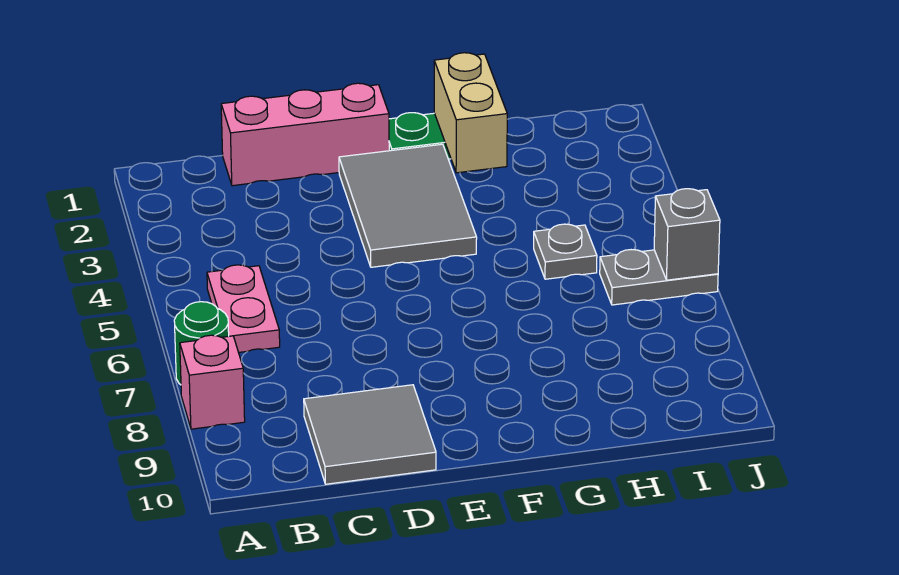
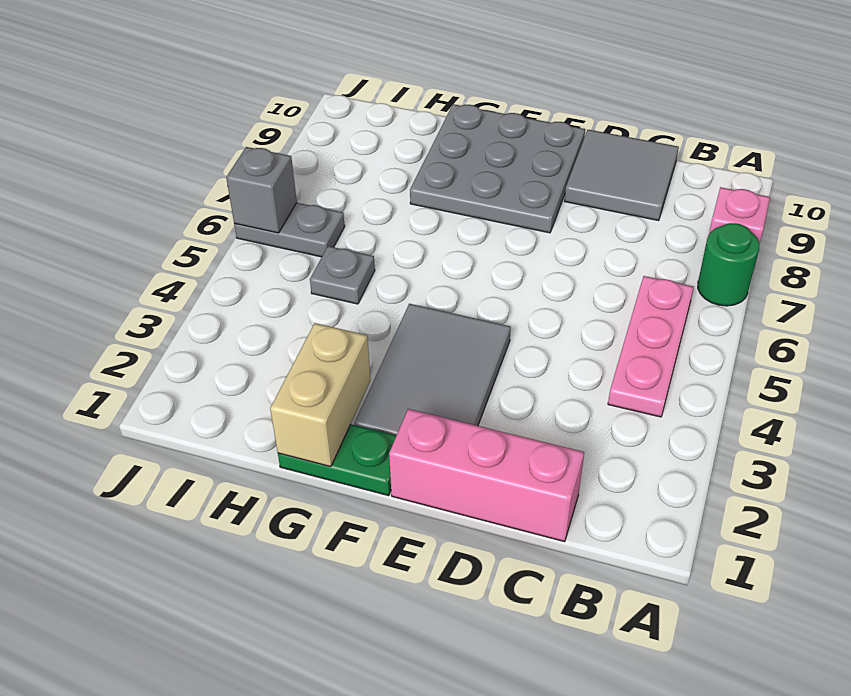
pink plate B5:B6 level 1 -> pink plate B4:B6 level 1
none -> grey plate E8:G10 level 1

